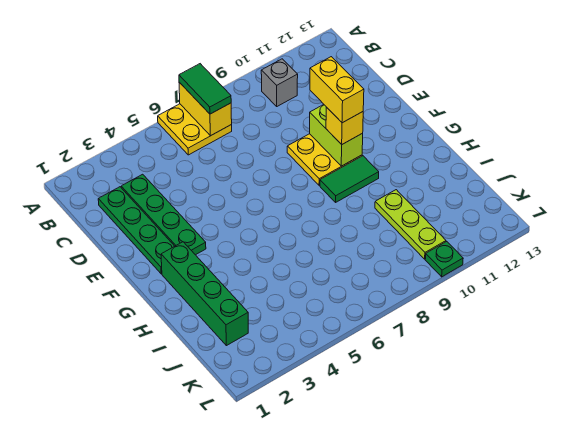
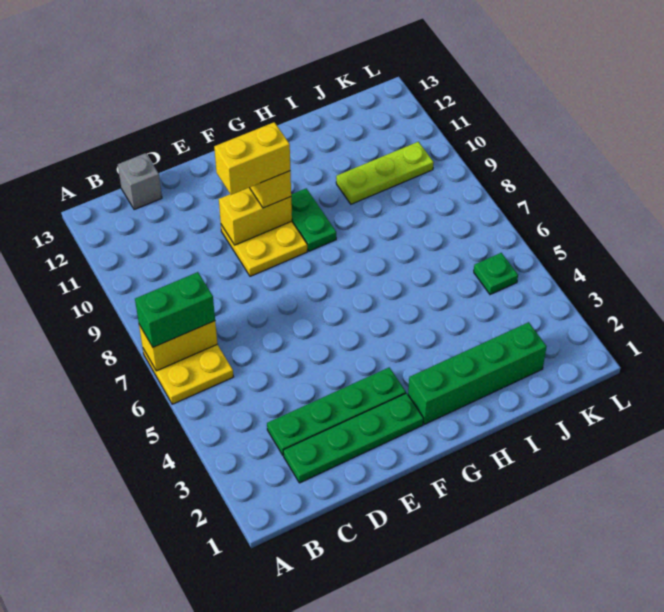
green tile A7:B7 level 3 -> green brick A7:B7 level 3
grey brick B10 level 1 -> grey brick C13 level 1
lime brick E10:F10 level 2 -> yellow brick E10:F10 level 2
green tile G9:G10 level 1 -> green plate G9:G10 level 1
green plate L10 level 1 -> green plate K5 level 1

